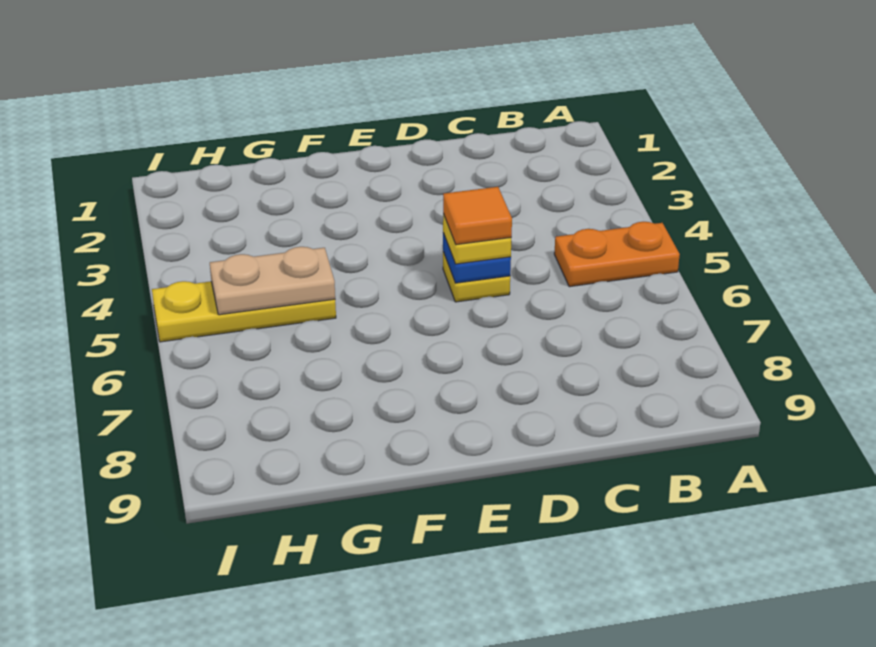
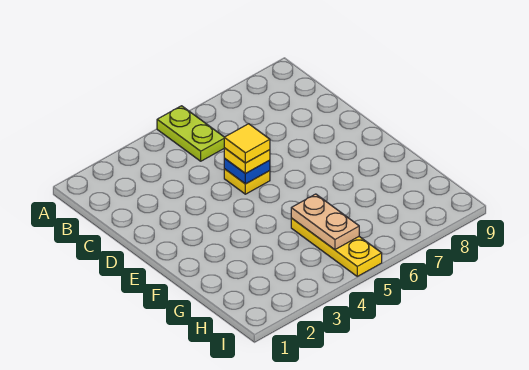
orange plate A5:B5 level 1 -> lime plate A5:B5 level 1
orange tile D5 level 4 -> yellow tile D5 level 4

